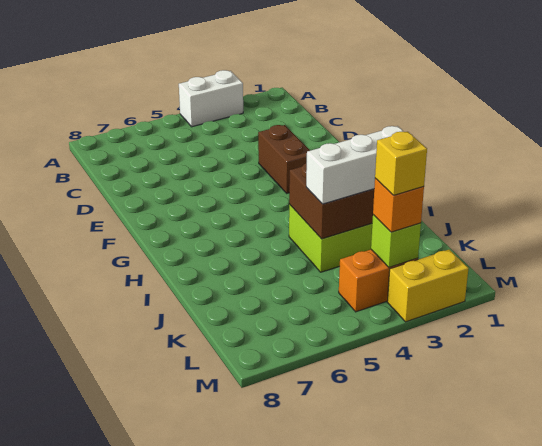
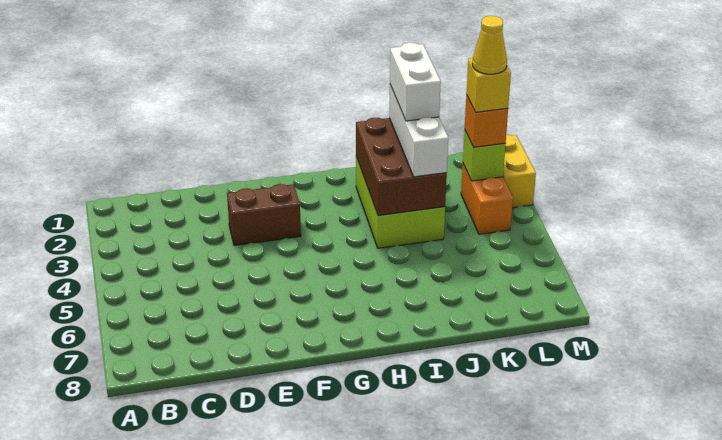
white brick A3:A4 level 1 -> white brick J2:J3 level 4
none -> yellow cone L3 level 5

